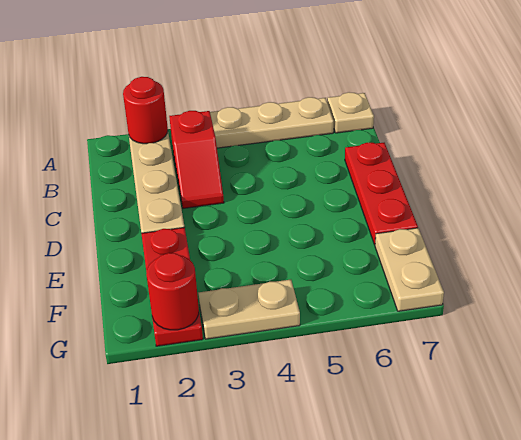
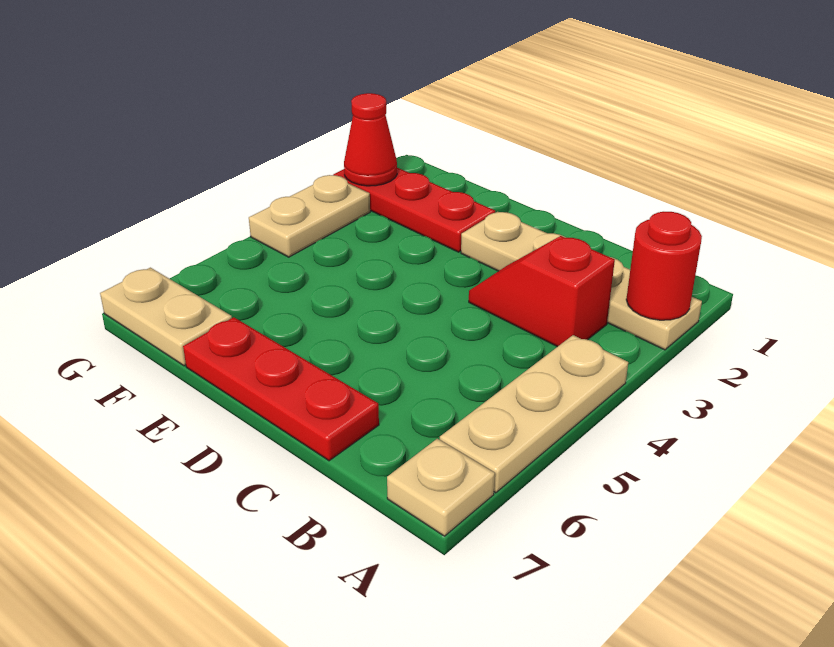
red round brick G2 level 2 -> red cone G2 level 2

